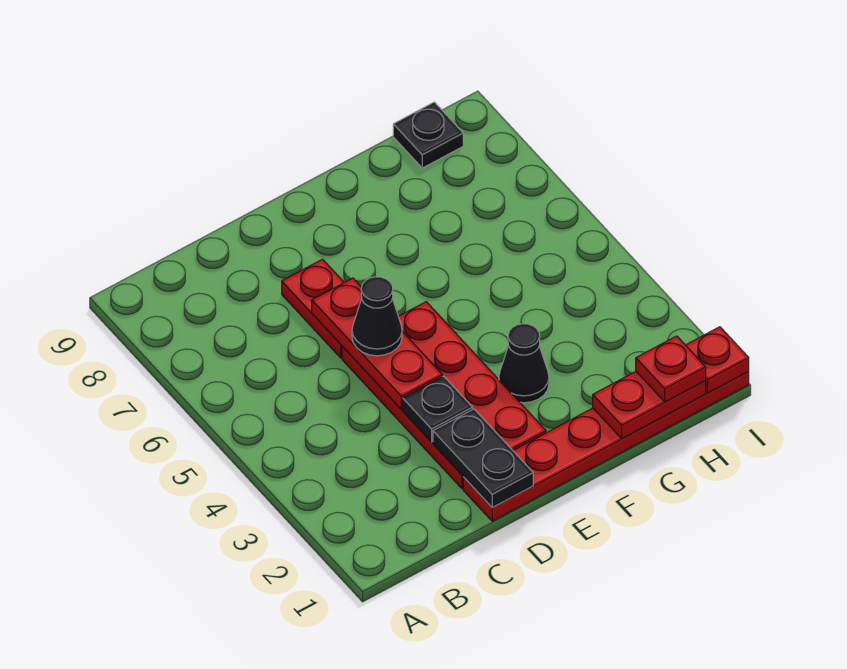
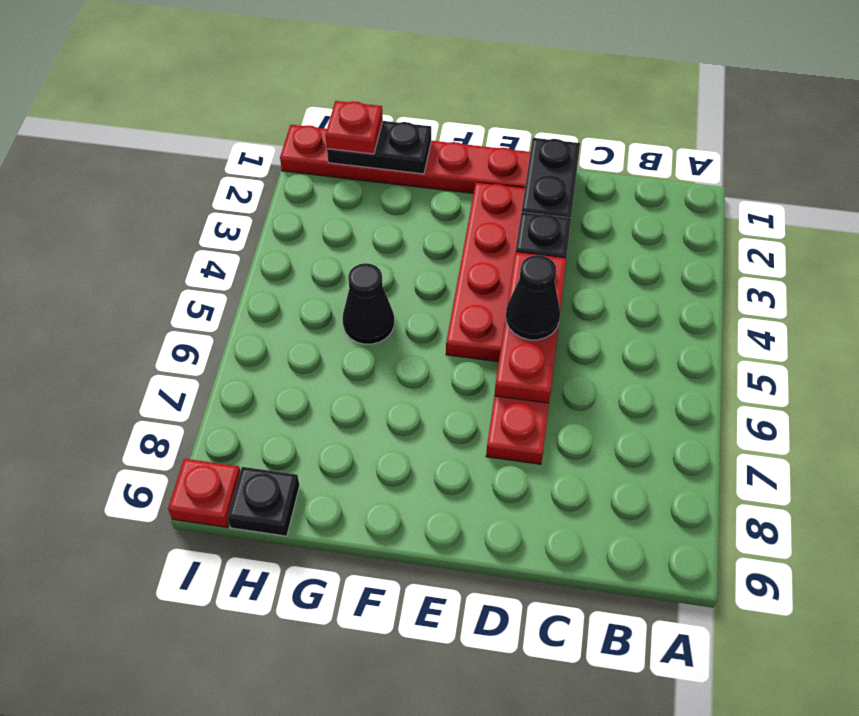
black cone F3 level 1 -> black cone G5 level 1
red plate G1:H1 level 2 -> black plate G1:H1 level 2
red plate I1 level 2 -> red plate I9 level 1

